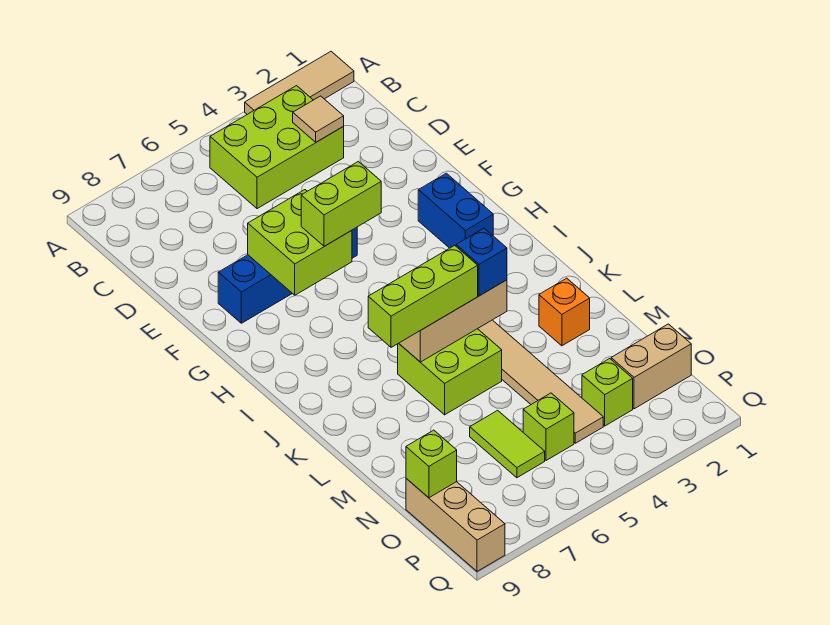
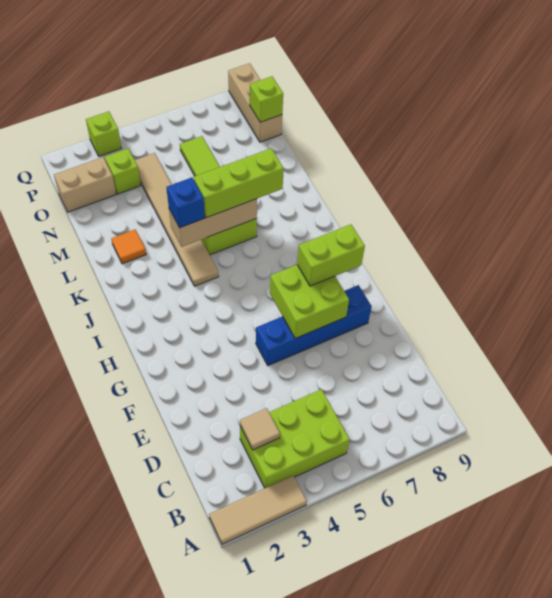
blue brick G2:H2 level 1 -> none
lime brick G5:G6 level 3 -> lime brick G7:G8 level 3
orange brick L2 level 1 -> orange tile L2 level 1
lime brick O5 level 1 -> lime brick Q3 level 1

